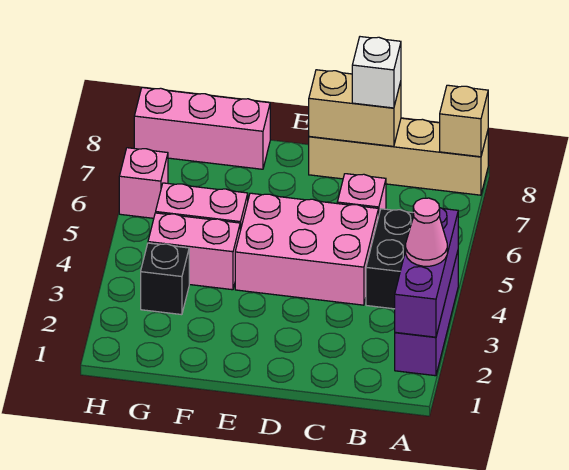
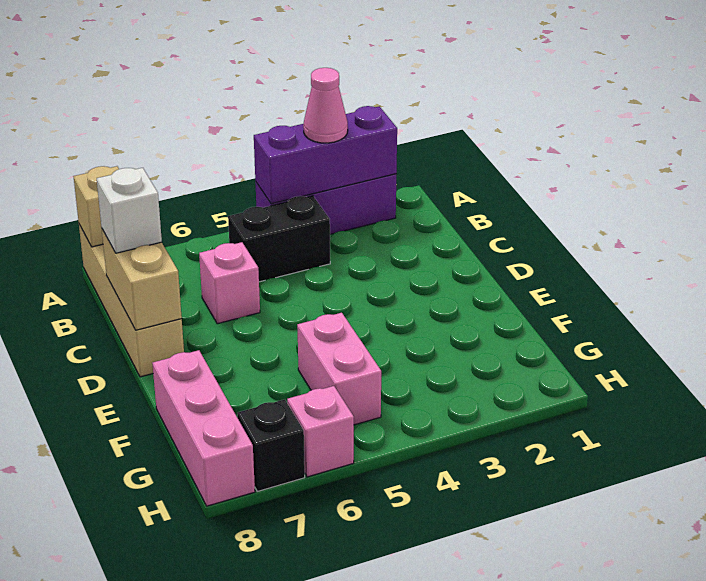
pink brick C4:E5 level 1 -> none
pink brick F4:G4 level 1 -> none
black brick G3 level 1 -> black brick H7 level 1

